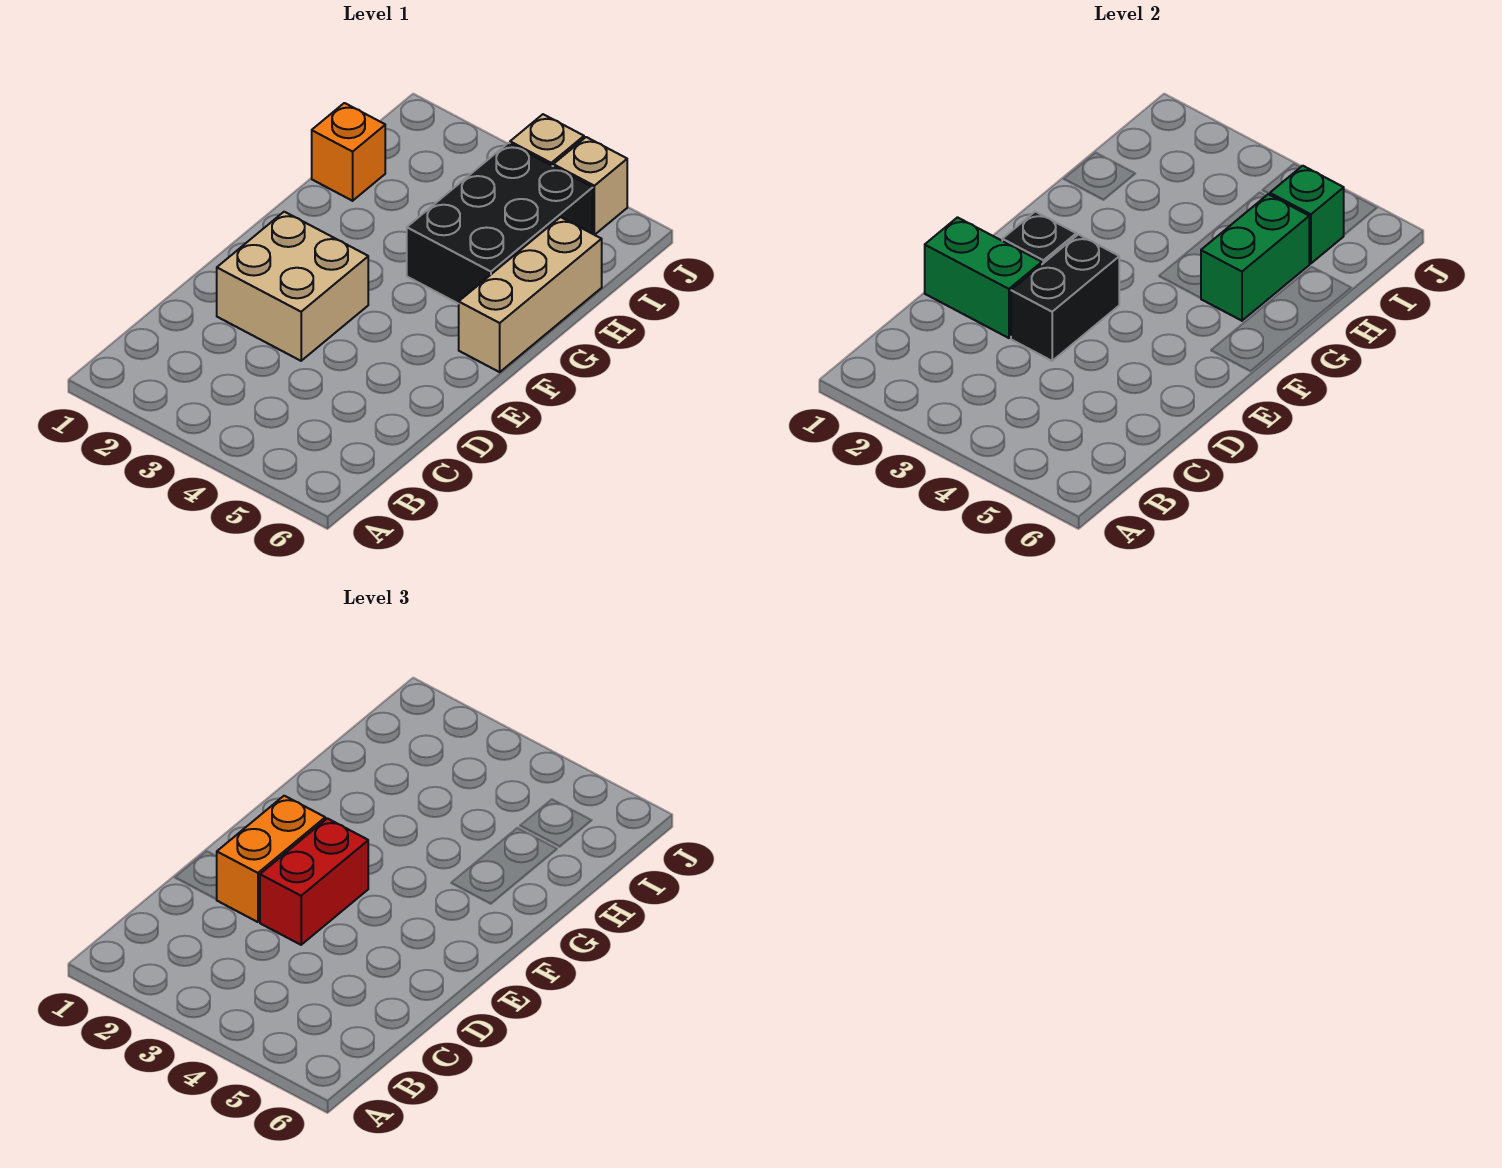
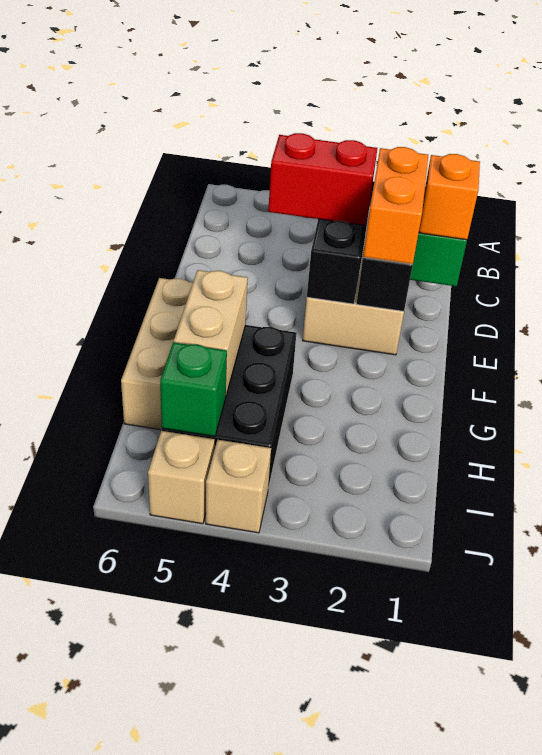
red brick D3:E3 level 3 -> red brick D3:D4 level 3
green brick G5:H5 level 2 -> tan brick G5:H5 level 2
orange brick H1 level 1 -> orange brick D1 level 3

